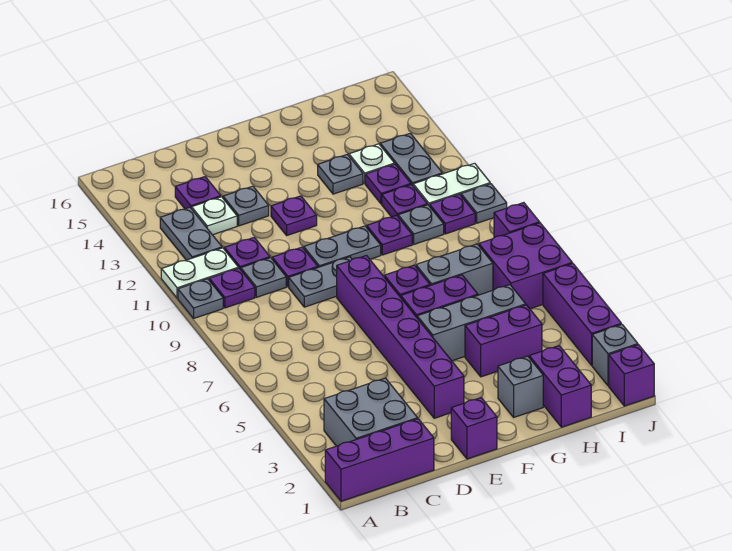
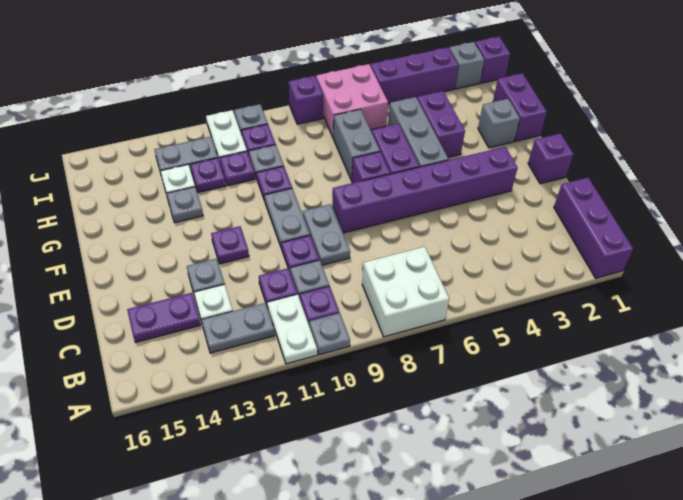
none -> white brick A7:B8 level 1
grey brick B2:C3 level 1 -> none
purple plate C14 level 1 -> purple plate C14:C15 level 1
purple brick H1:H2 level 1 -> purple brick G1:H1 level 1
purple brick I6:J7 level 1 -> pink brick I6:J7 level 1

